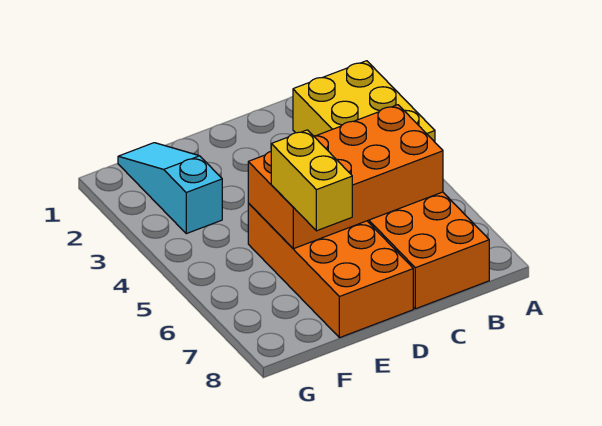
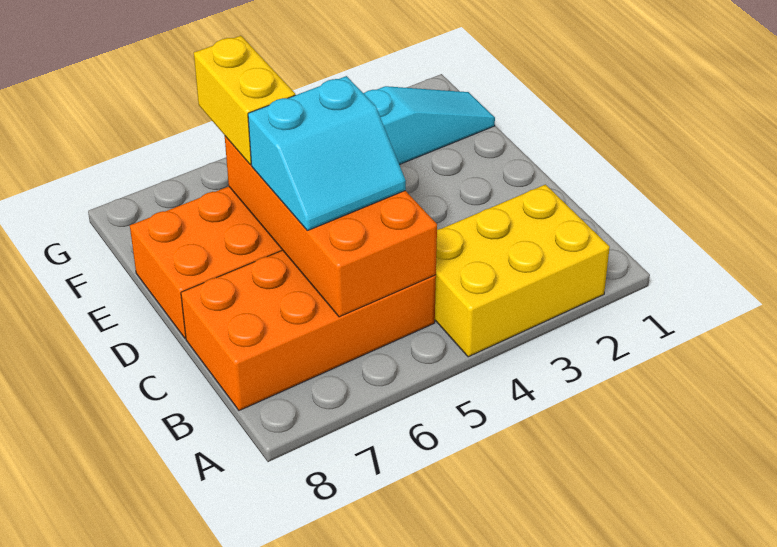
none -> cyan slope C5:D6 level 3 top D
yellow brick E6:E7 level 3 -> yellow brick E6:F6 level 3

